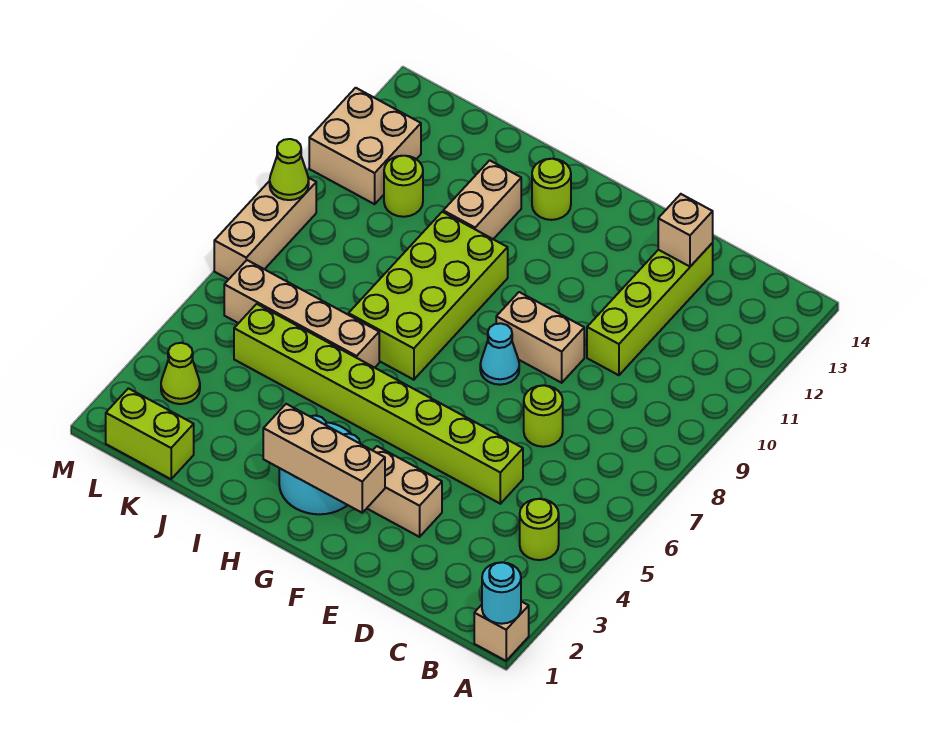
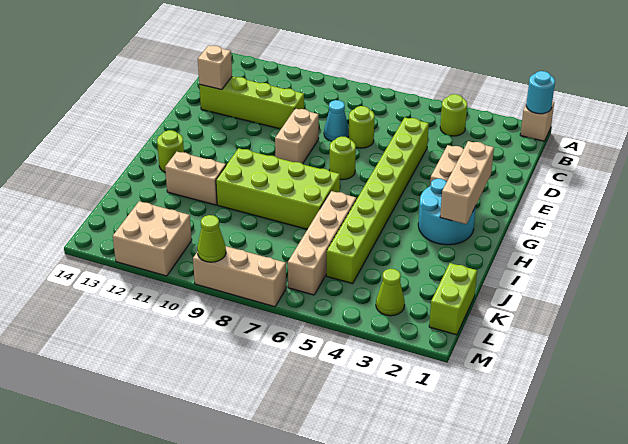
cyan cone F8 level 1 -> cyan cone D8 level 1
lime round brick K11 level 1 -> lime round brick F7 level 1

